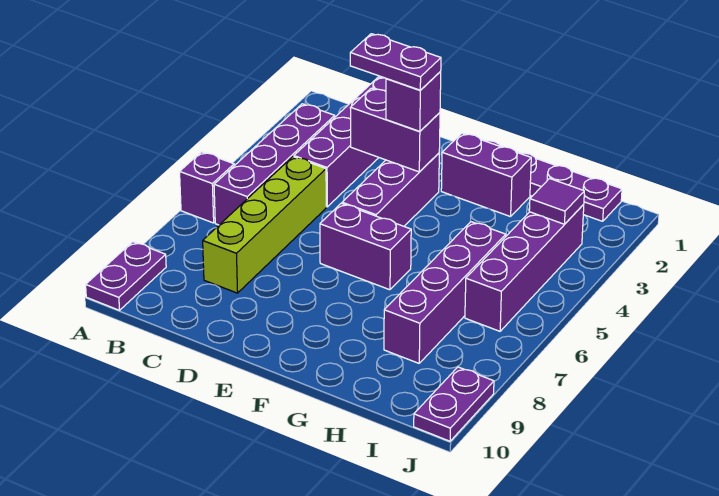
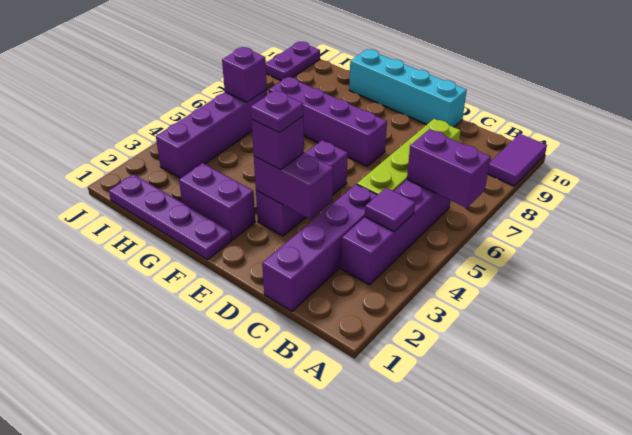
purple brick A6 level 1 -> purple brick I6 level 2
purple plate A9:A10 level 1 -> purple tile A9:A10 level 1
purple plate D3:E3 level 4 -> purple plate E3 level 4
none -> cyan brick D10:G10 level 1
purple brick E6:F6 level 1 -> purple brick A6:B6 level 2
purple brick H5:H8 level 1 -> purple brick E7:H7 level 1
purple tile I3 level 2 -> purple tile B4 level 2

